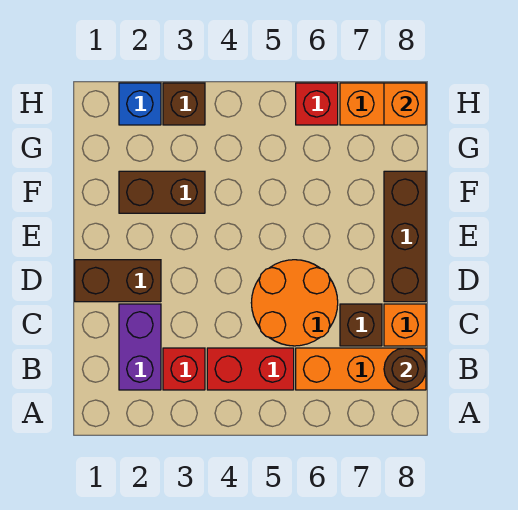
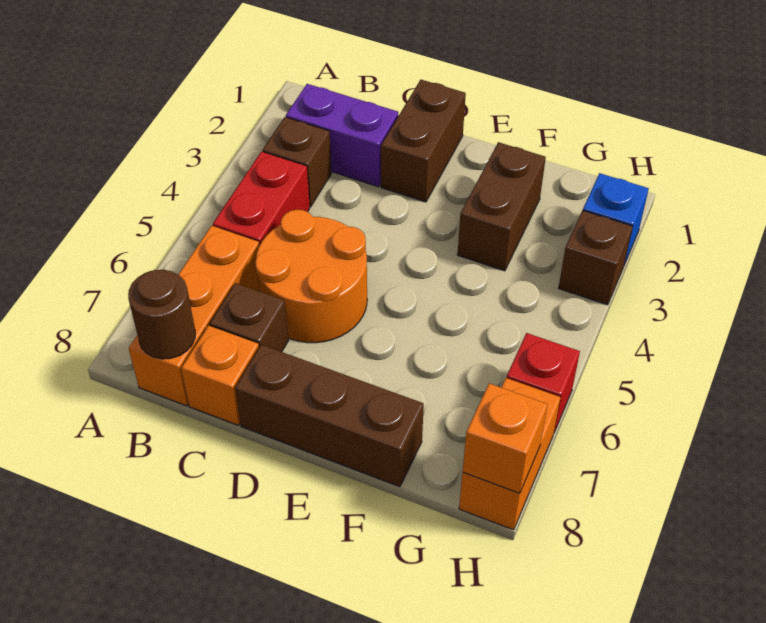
red brick B3 level 1 -> brown brick B3 level 1

